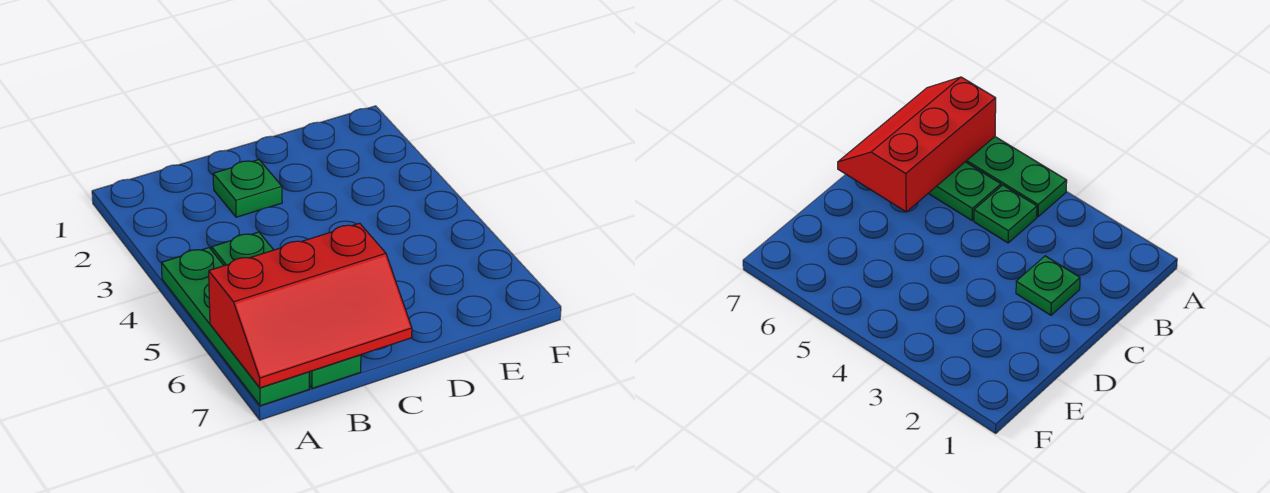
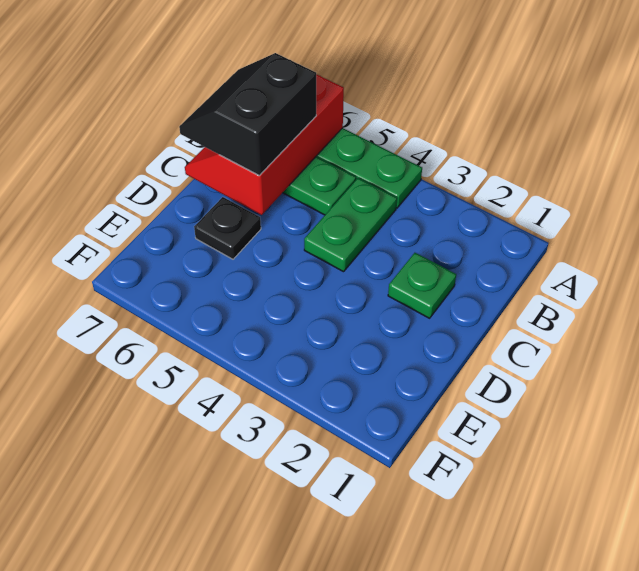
green plate B4 level 1 -> green plate B4:C4 level 1
none -> black slope B6:C7 level 3 top 6
none -> black plate D6 level 1

